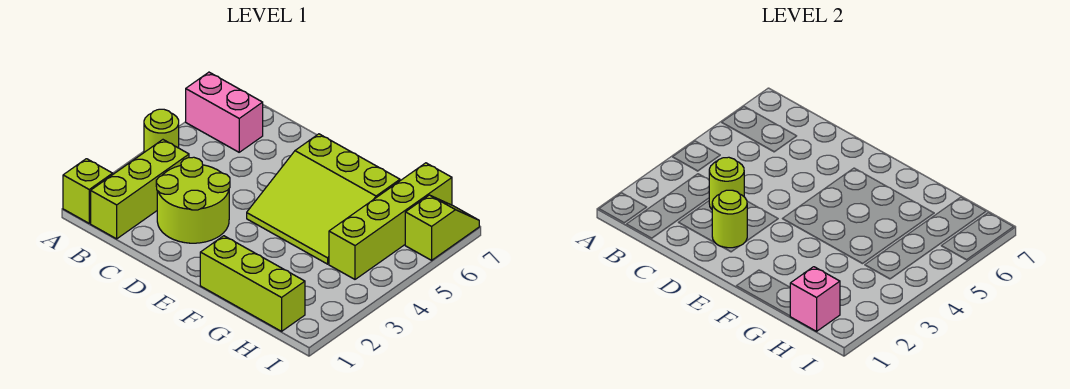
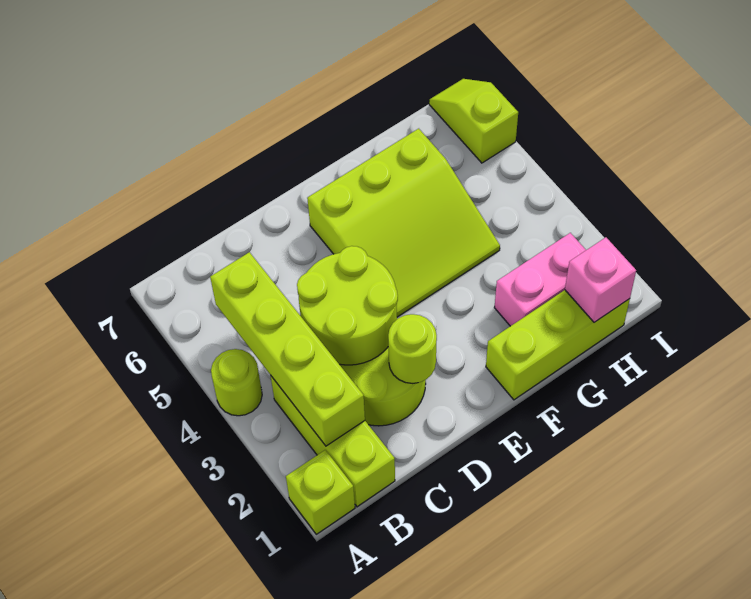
pink brick A6:B6 level 1 -> pink brick G2:H2 level 1
lime round brick C3 level 2 -> lime round brick C3:D4 level 2
lime brick H4:H7 level 1 -> lime brick B2:B5 level 2

